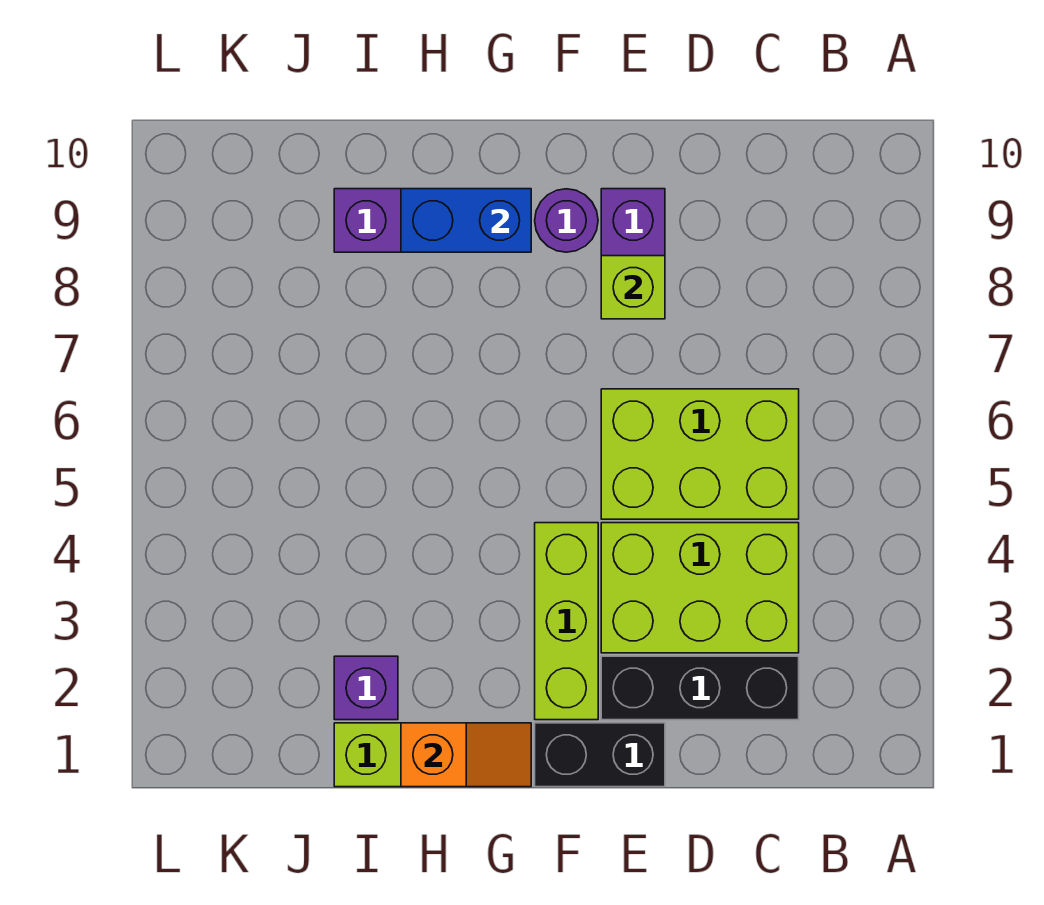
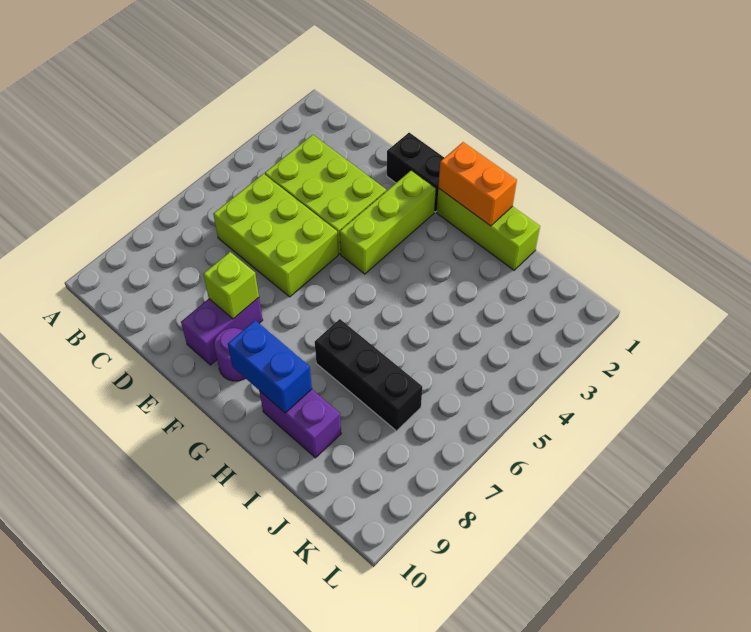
black brick C2:E2 level 1 -> black brick H7:J7 level 1
orange slope G1:H1 level 2 top H -> orange brick G1:H1 level 2
purple brick I2 level 1 -> none

